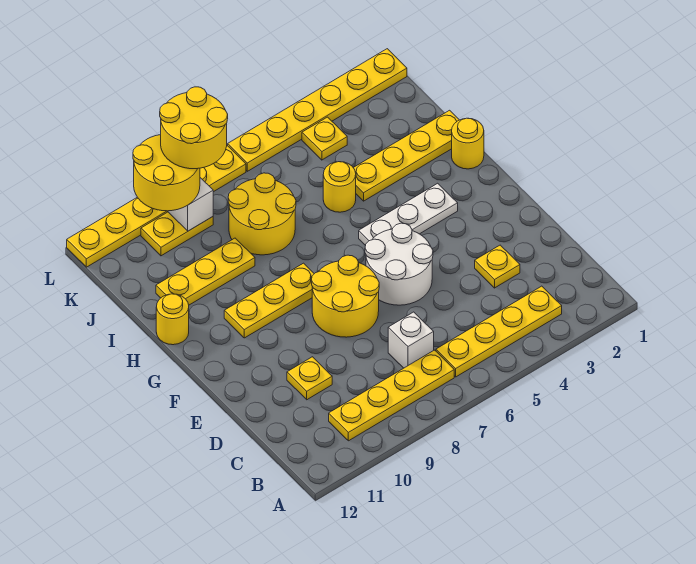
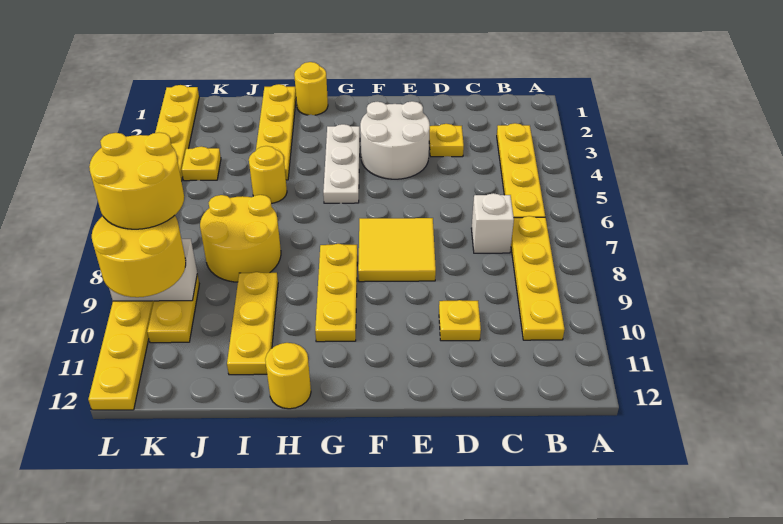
white round brick E5:F6 level 1 -> white round brick E3:F4 level 1
yellow round brick E7:F8 level 1 -> yellow tile E7:F8 level 1

